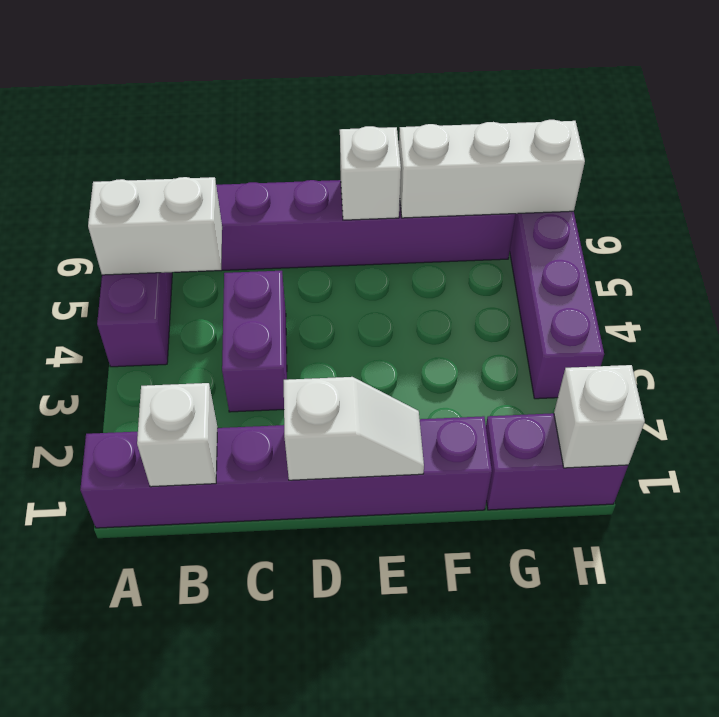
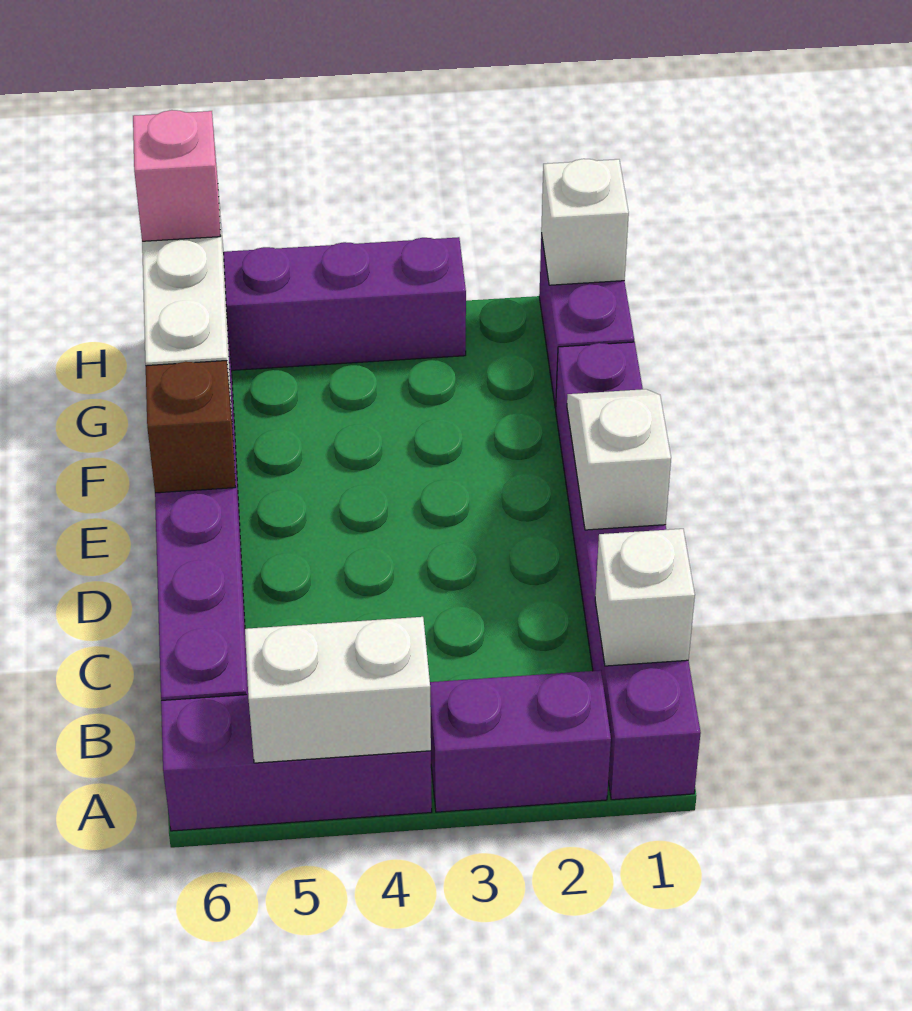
white brick A5:B5 level 2 -> white brick A4:A5 level 2
purple brick C3:C4 level 1 -> purple brick A2:A3 level 1
white brick E6 level 2 -> brown brick E6 level 2
none -> pink brick H6 level 3

